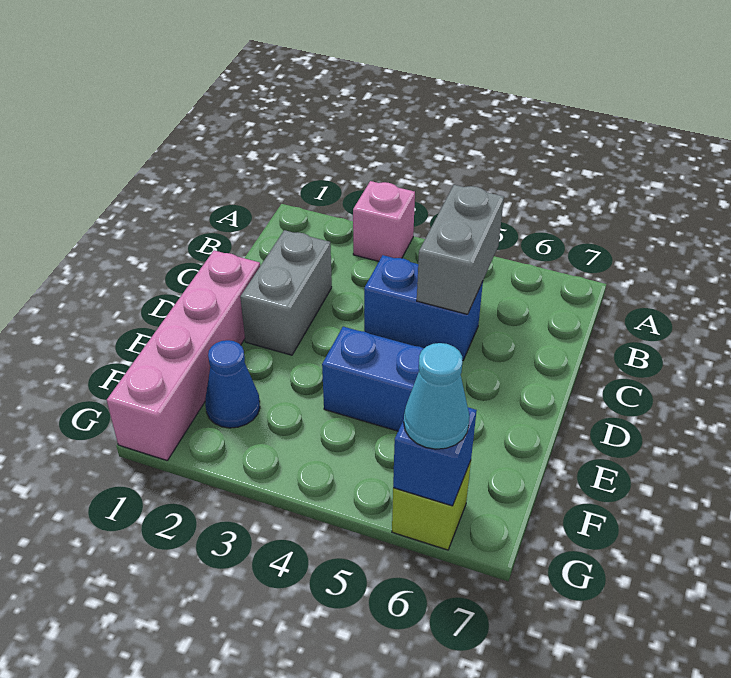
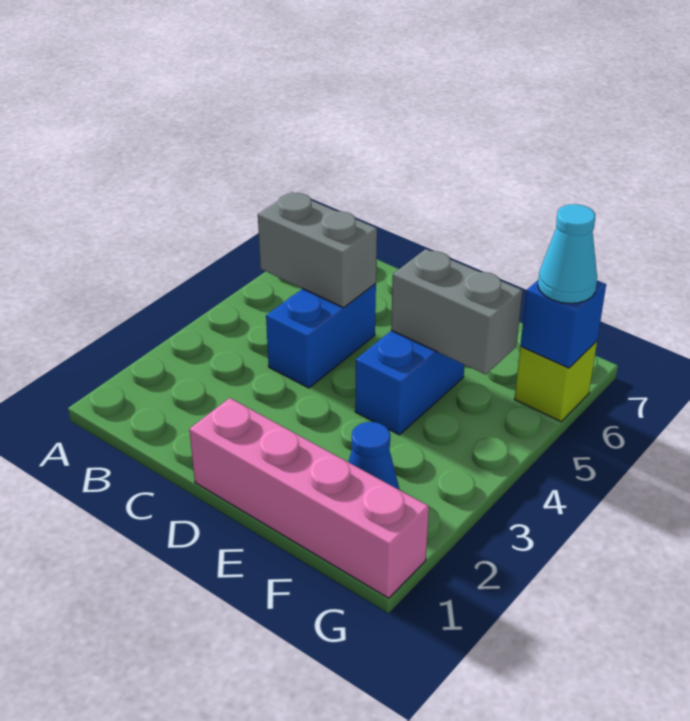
pink brick A3 level 1 -> none
grey brick C2:D2 level 1 -> grey brick E5:F5 level 2

